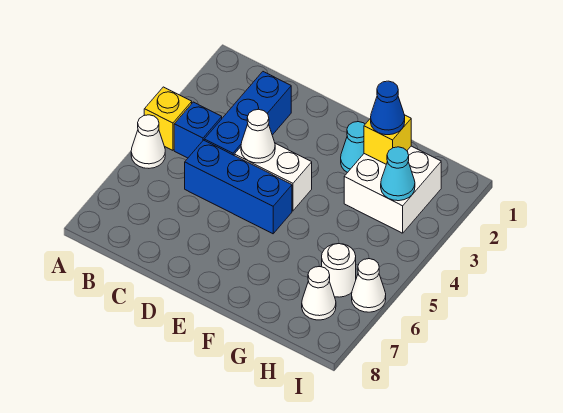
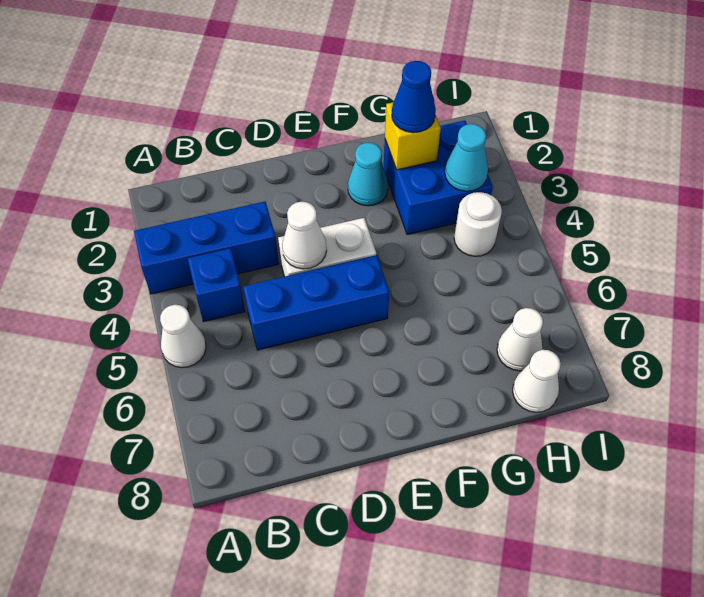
yellow brick A4 level 1 -> none
blue brick C2:C4 level 1 -> blue brick A3:C3 level 1
white brick G2:H3 level 1 -> blue brick G2:H3 level 1
white round brick H6 level 1 -> white round brick H4 level 1
white cone I6 level 1 -> white cone H8 level 1

